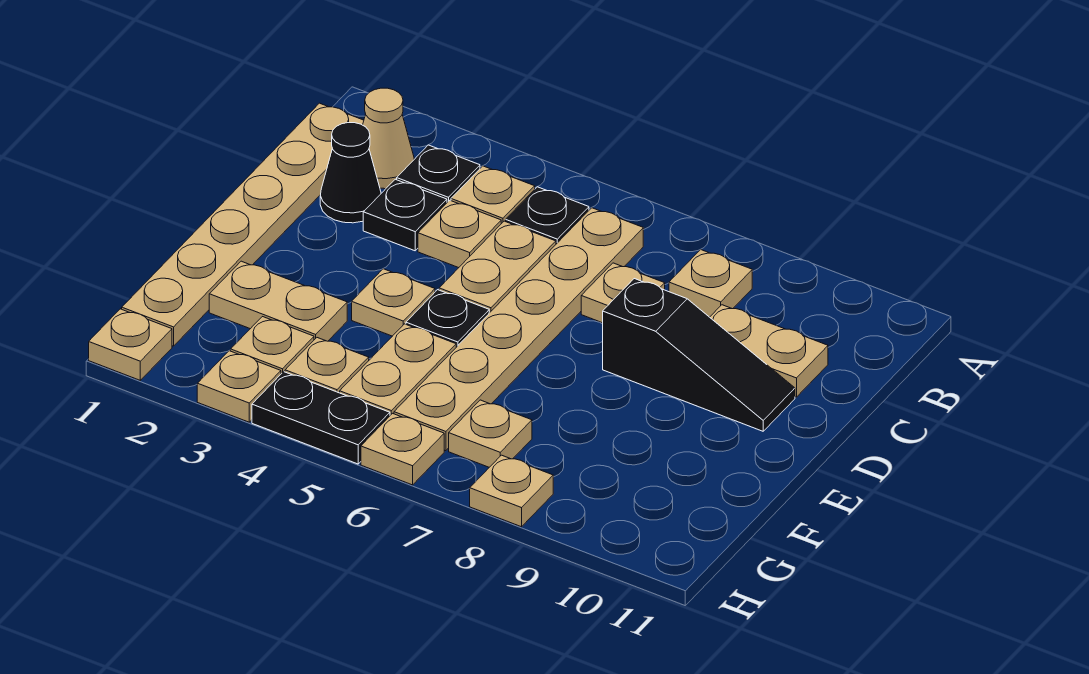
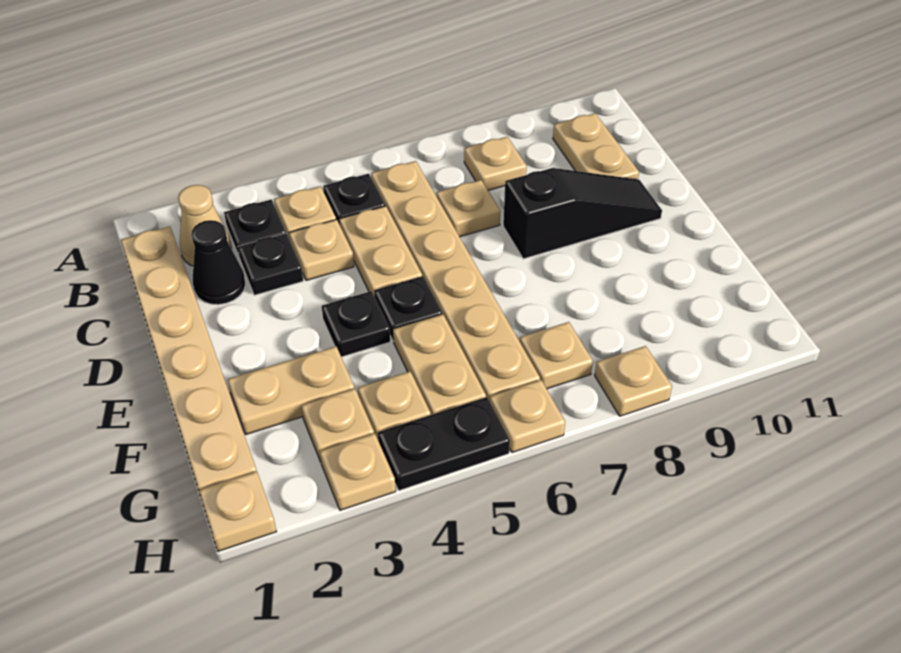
tan plate C9:C10 level 1 -> tan plate B10:C10 level 1
tan plate E4 level 1 -> black plate E4 level 1

